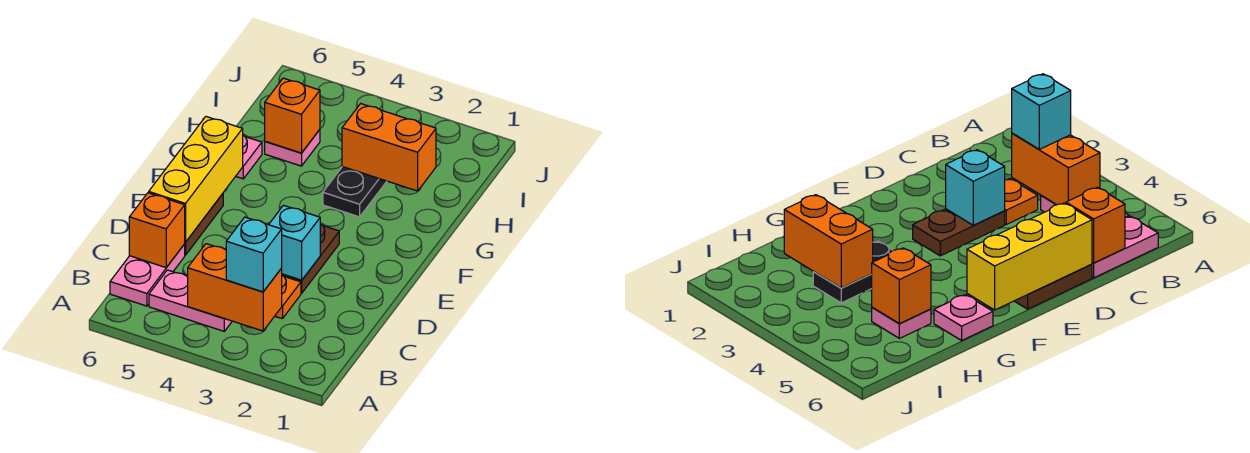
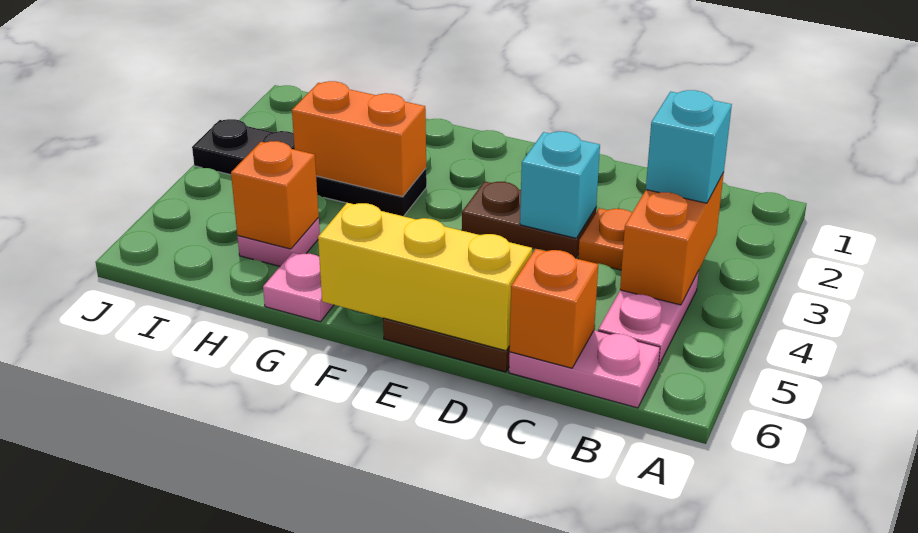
black plate G3:H3 level 1 -> black plate G3:J3 level 1
orange brick H2:H3 level 2 -> orange brick G3:H3 level 2

